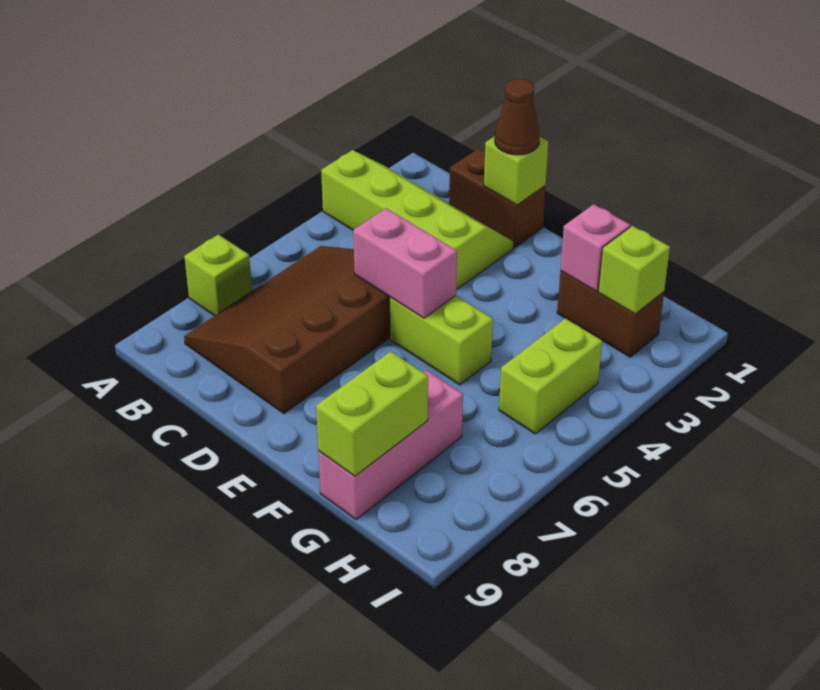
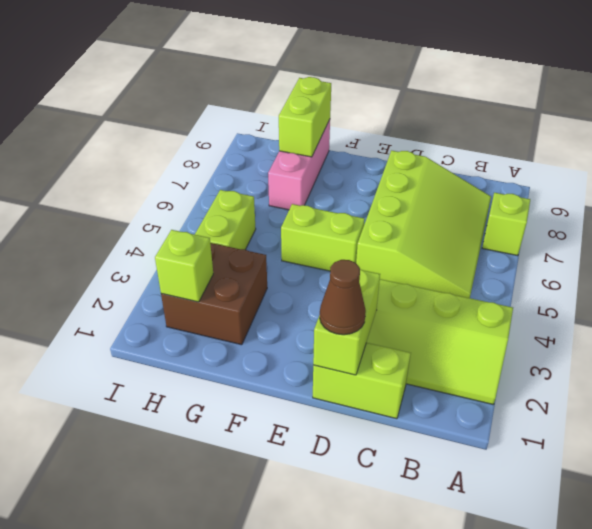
brown slope B5:D8 level 1 top D -> lime slope B5:D8 level 1 top D
brown brick C1:D1 level 1 -> lime brick C1:D1 level 1
lime brick D1 level 2 -> lime brick D1:D2 level 2
pink brick D5:E5 level 2 -> none
brown brick G2:H2 level 1 -> brown brick G2:H3 level 1
pink brick G2 level 2 -> none

